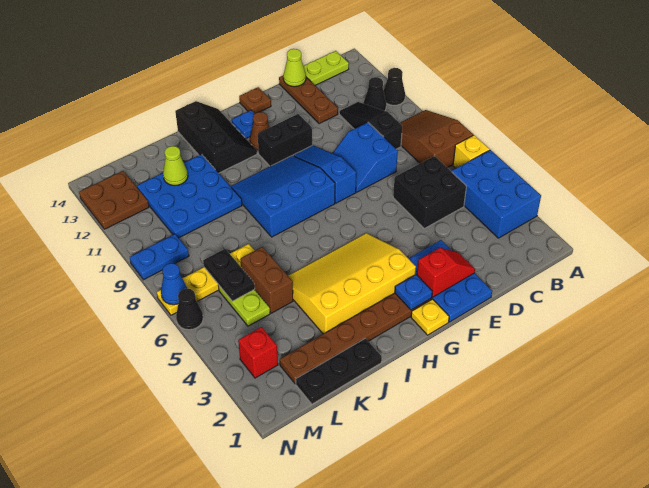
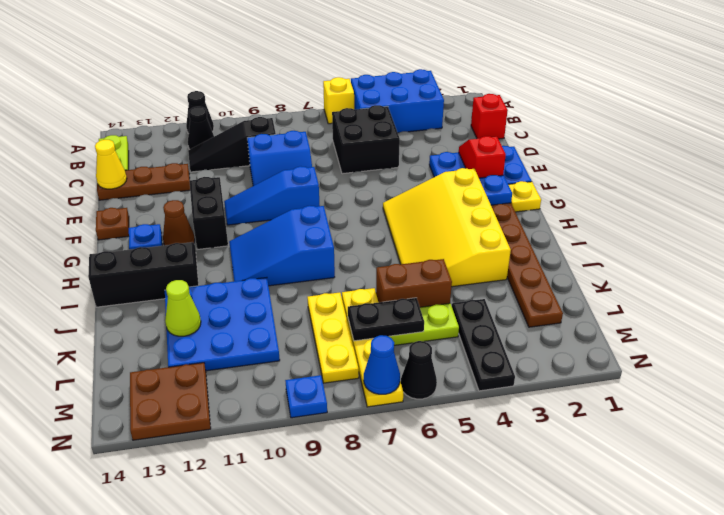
brown slope A7:B9 level 1 top 7 -> none
lime cone D14 level 2 -> yellow cone D14 level 2
blue slope G8:I10 level 1 top 8 -> blue slope H8:I10 level 1 top 8
black plate J1:L1 level 1 -> black plate L4:N4 level 1
none -> yellow plate K8:M8 level 1
red brick M3 level 1 -> red brick C1 level 1
blue plate M9:N9 level 1 -> blue plate N9 level 1

